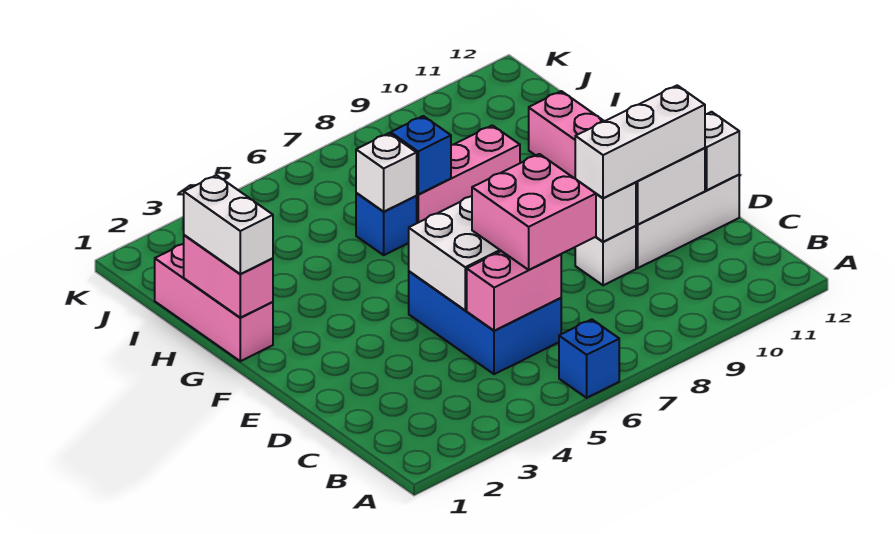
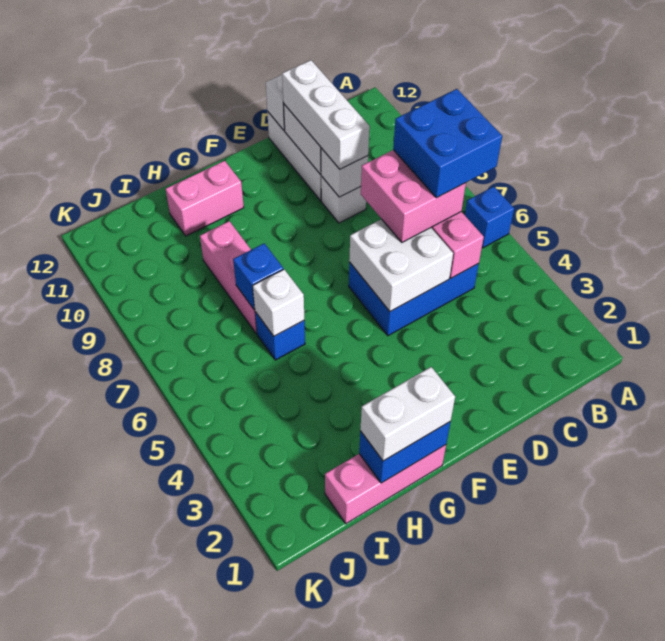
none -> blue brick B6:C7 level 4
pink brick G1:H1 level 2 -> blue brick G1:H1 level 2

